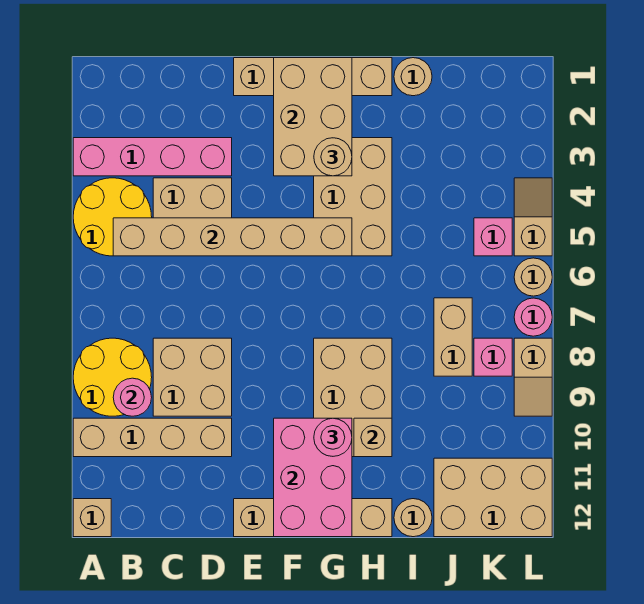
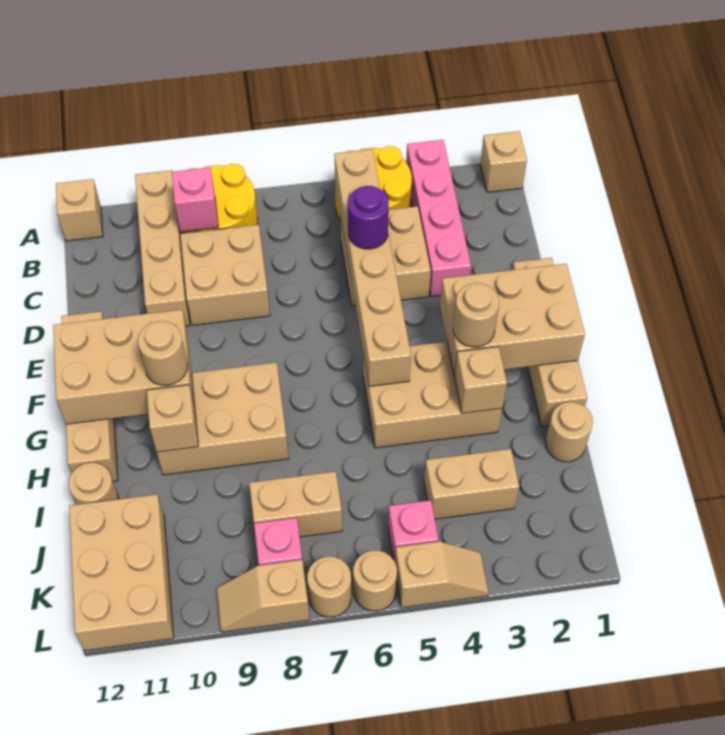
none -> tan brick A1 level 1
pink round brick B9 level 2 -> pink brick B9 level 2
none -> purple round brick D5 level 3
pink brick F10:G12 level 2 -> tan brick F10:G12 level 2
pink round brick G10 level 3 -> tan round brick G10 level 3
none -> tan brick H3 level 2
none -> tan brick J3:J4 level 1
pink round brick L7 level 1 -> tan round brick L7 level 1

